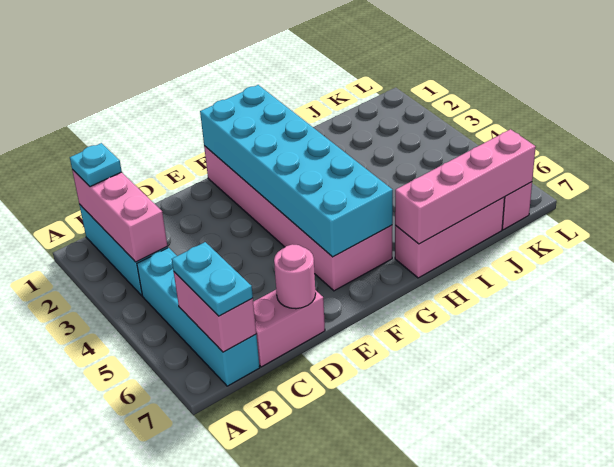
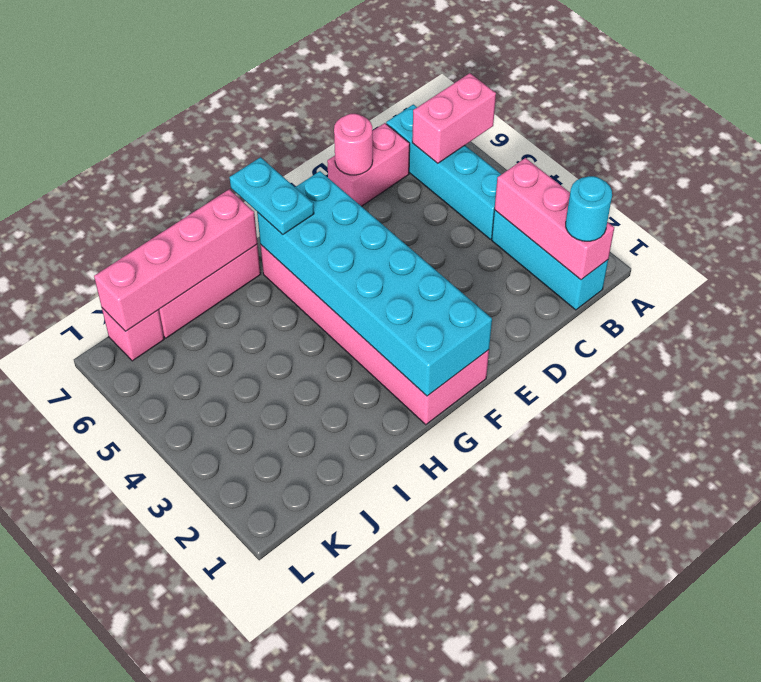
cyan plate B1 level 3 -> cyan round brick B1 level 3
pink brick B6:B7 level 2 -> pink brick A6:B6 level 2
cyan plate B6:B7 level 3 -> cyan plate G6:G7 level 3

